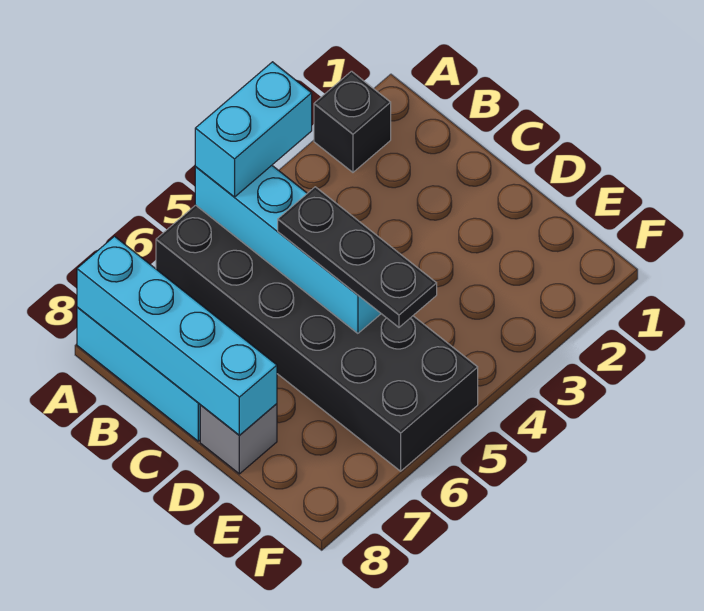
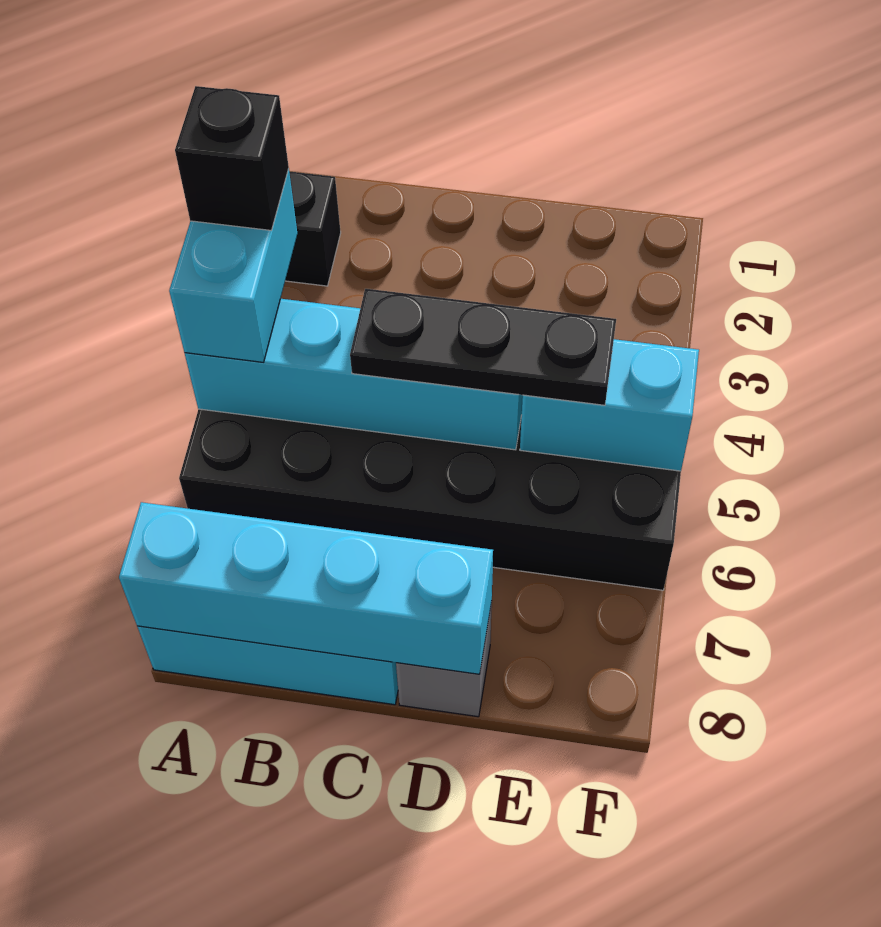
none -> black brick A4 level 4
none -> cyan brick E5:F5 level 2

